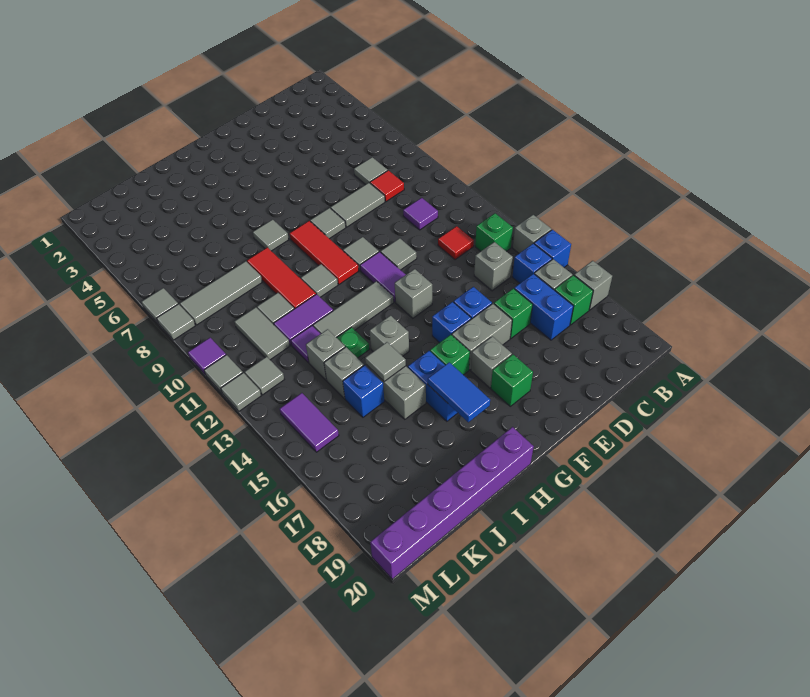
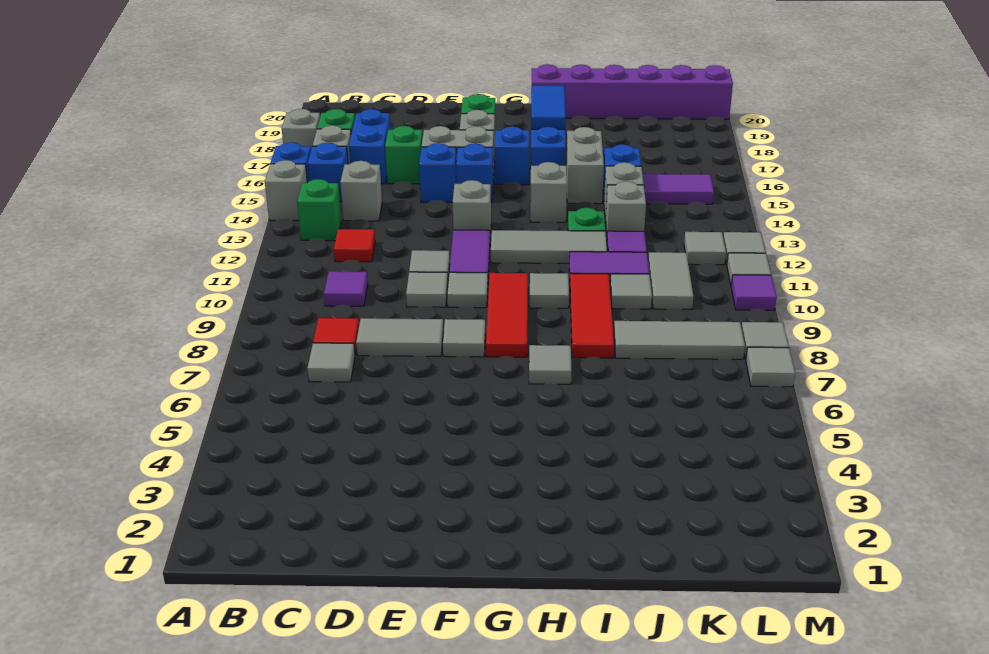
green brick G16 level 1 -> blue brick G16 level 1
grey tile I15 level 2 -> grey tile E10 level 1
purple tile L14:L15 level 1 -> purple tile K15:L15 level 1

